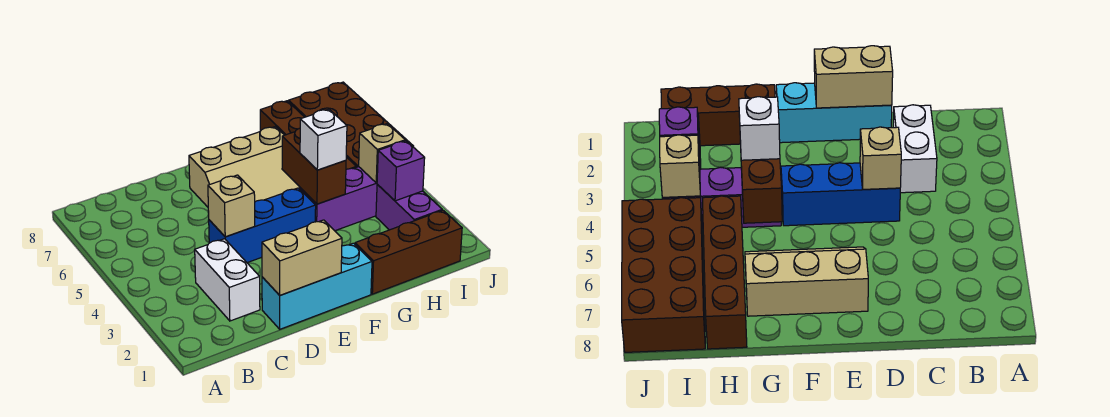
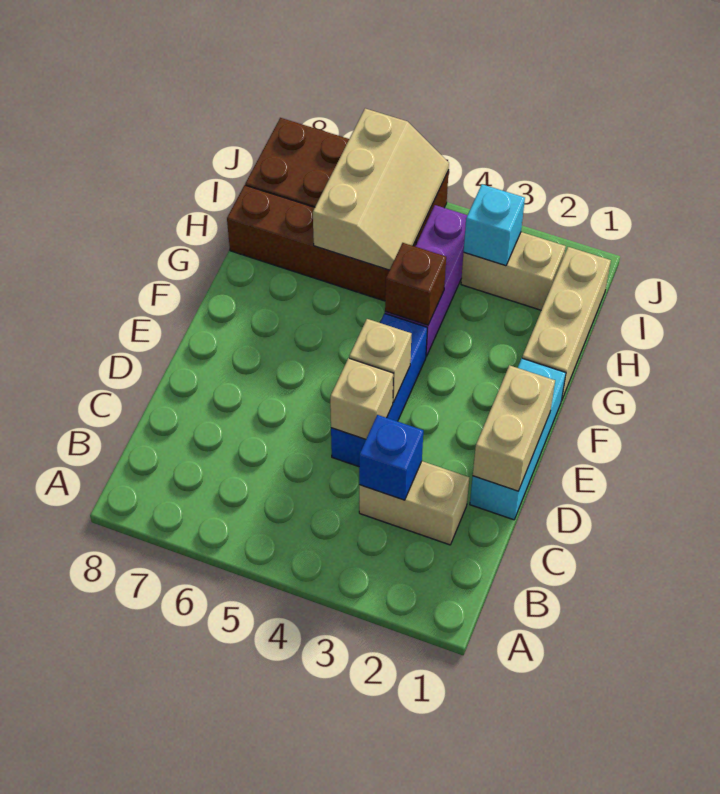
white brick C2:C3 level 1 -> tan brick C2:C3 level 1
none -> blue brick C3 level 2
tan slope E6:G7 level 1 top 7 -> tan slope H5:J6 level 2 top 6
brown brick G1:I1 level 1 -> tan brick G1:I1 level 1
brown brick G4:G5 level 2 -> brown brick G4 level 2
white brick G4 level 3 -> none
purple brick I2:I3 level 1 -> tan brick I2:I3 level 1
purple brick I3 level 2 -> cyan brick I3 level 2
tan brick I4 level 2 -> tan brick E4 level 2

